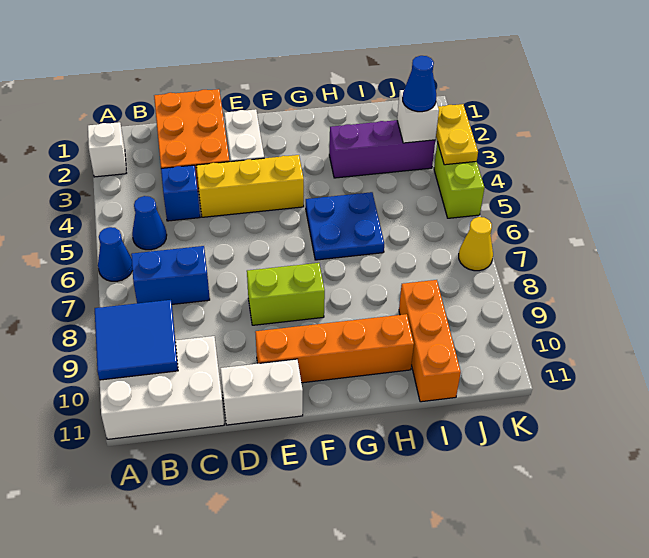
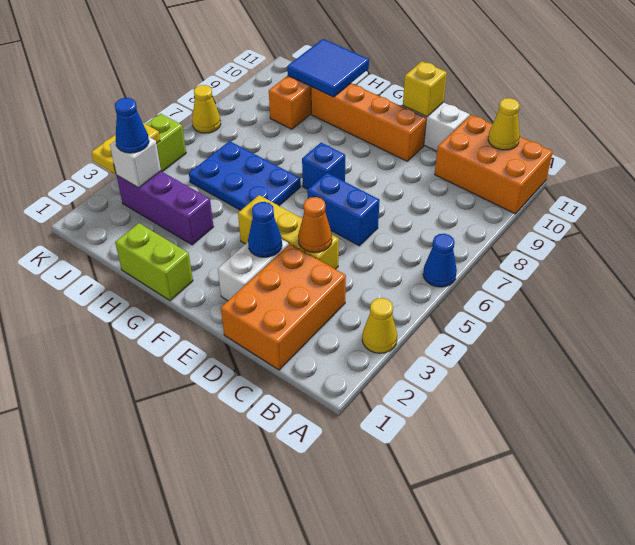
white brick A2 level 1 -> none
none -> yellow cone A3 level 1
blue tile A9:B10 level 2 -> blue tile H10:I11 level 2
white brick A10:C11 level 1 -> orange brick A10:C11 level 1
blue cone B5 level 1 -> blue cone E3 level 2
blue brick B7:C7 level 1 -> blue brick D6:E6 level 1
none -> yellow cone B11 level 2
blue brick C4 level 1 -> blue brick F7 level 1
none -> orange cone D4 level 2
lime brick E8:F8 level 1 -> lime brick G1:H1 level 1
none -> yellow brick E11 level 2
blue plate G5:H6 level 1 -> blue plate G5:I6 level 1

